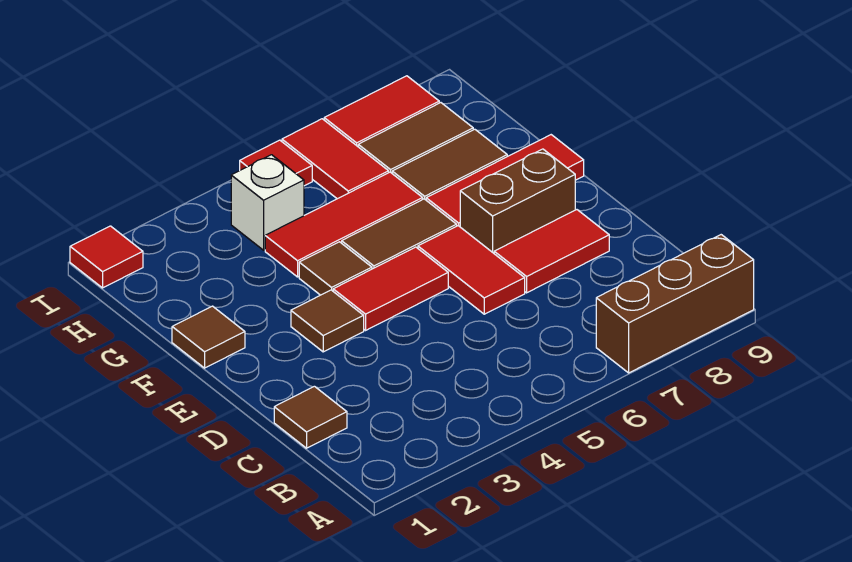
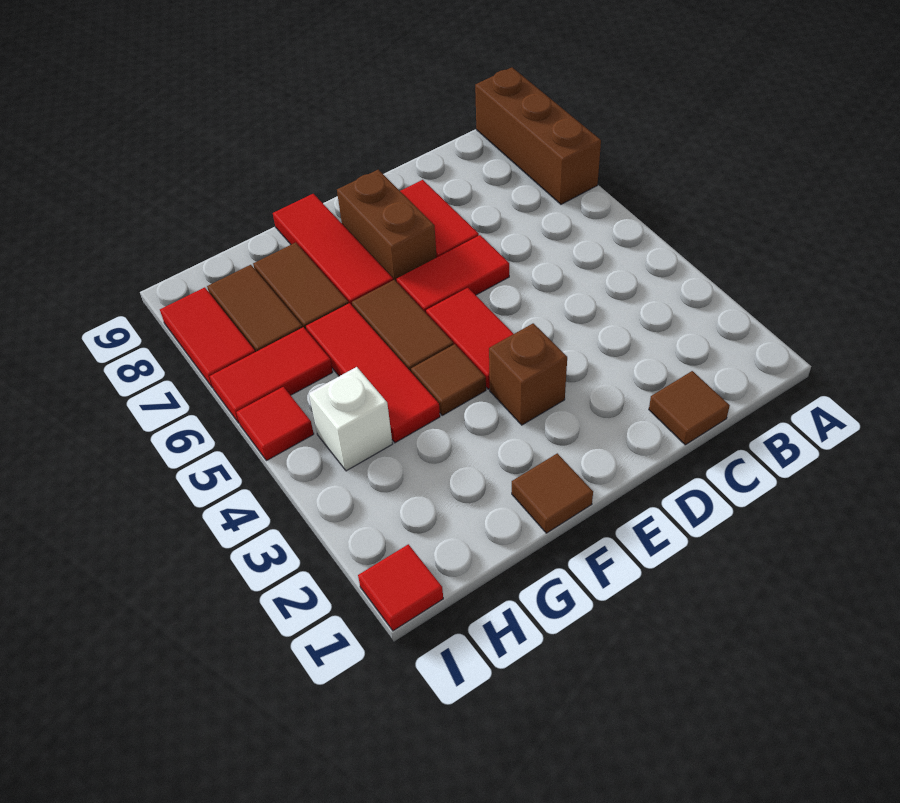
brown tile E3 level 1 -> brown brick E3 level 1

